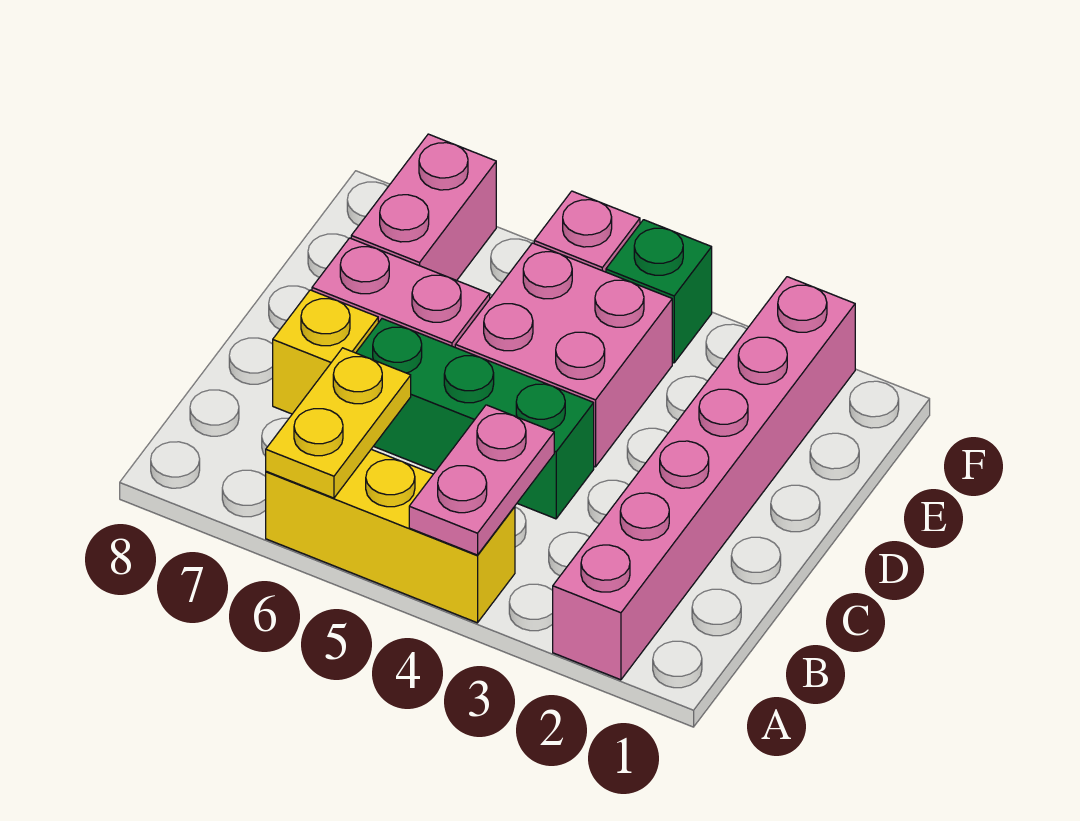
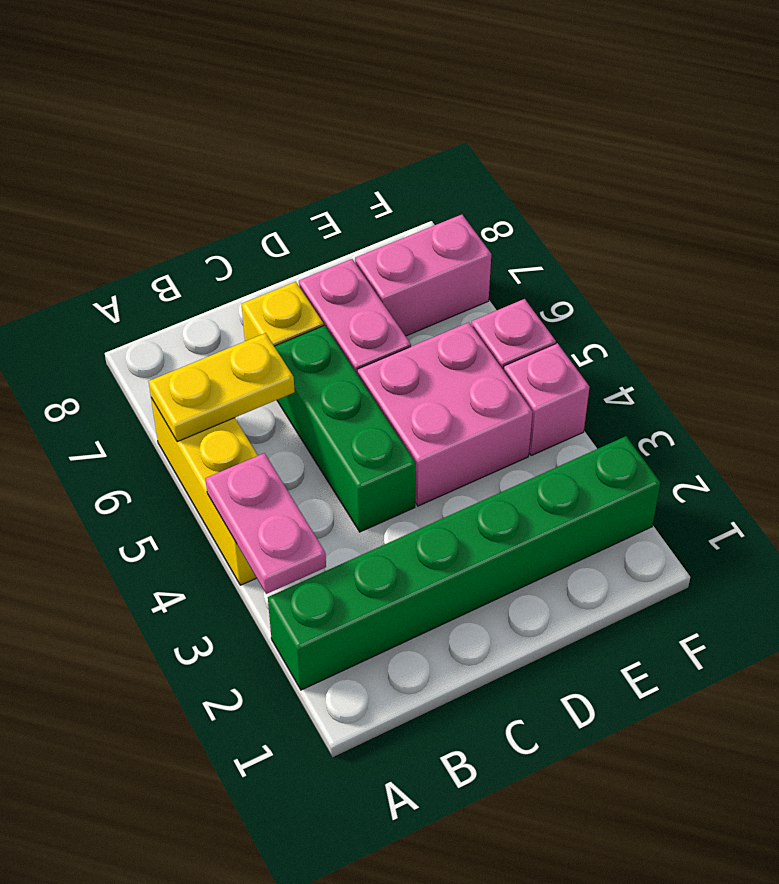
pink brick A2:F2 level 1 -> green brick A2:F2 level 1
pink plate A4:B4 level 2 -> pink plate A3:A4 level 2
green brick F4 level 1 -> pink brick F4 level 1

